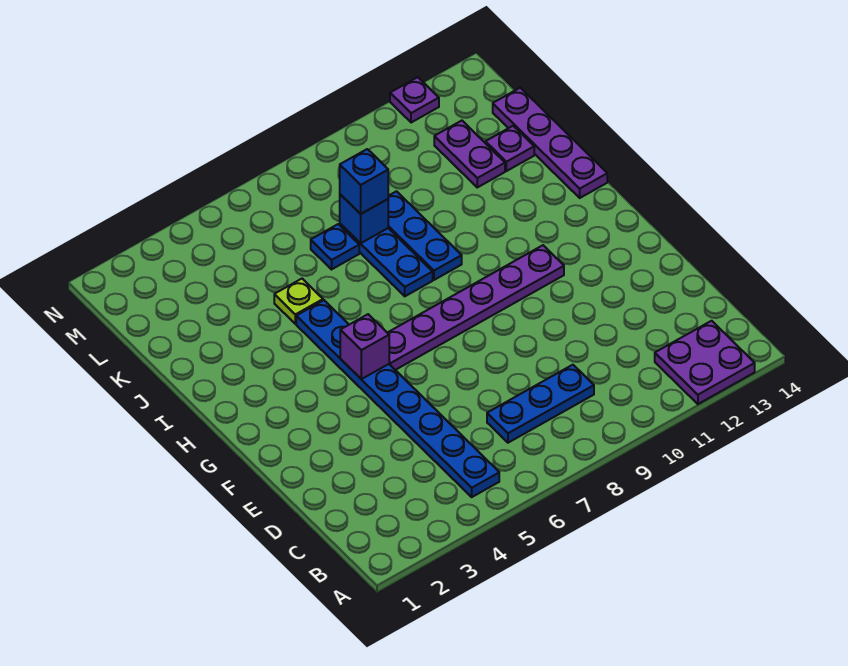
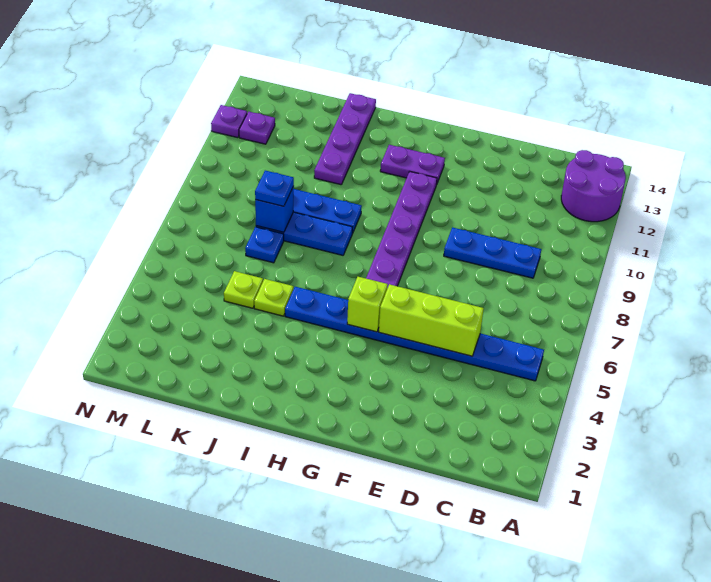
purple plate A12:B13 level 1 -> purple round brick A12:B13 level 1
blue plate C7:C9 level 1 -> blue plate C9:E9 level 1
none -> lime brick D5:F5 level 2
purple brick G5 level 2 -> lime brick G5 level 2
purple plate I14:L14 level 1 -> purple plate J11:J14 level 1
none -> lime plate K5 level 1
blue brick K8 level 3 -> blue plate K8 level 3
purple plate K12:L12 level 1 -> purple plate G12:H12 level 1
purple plate K13 level 1 -> purple plate M12 level 1

